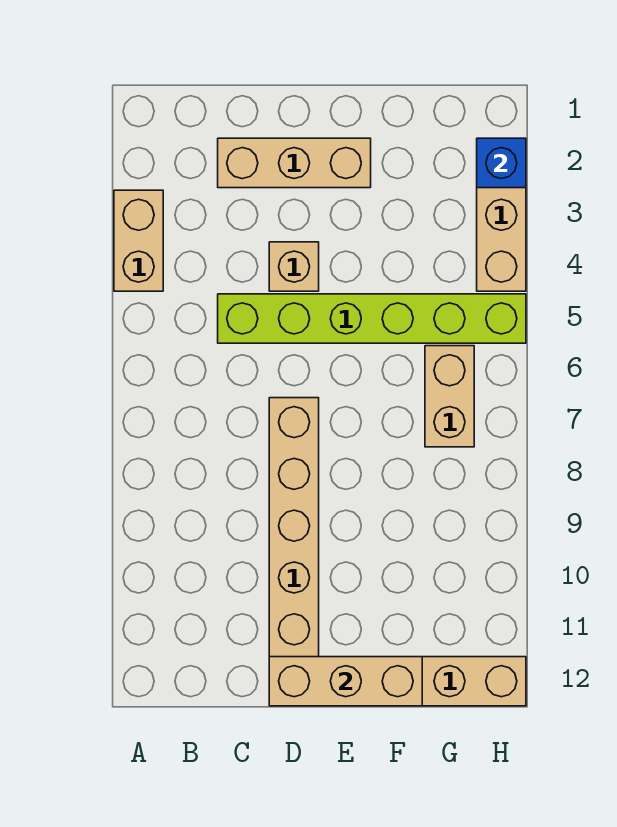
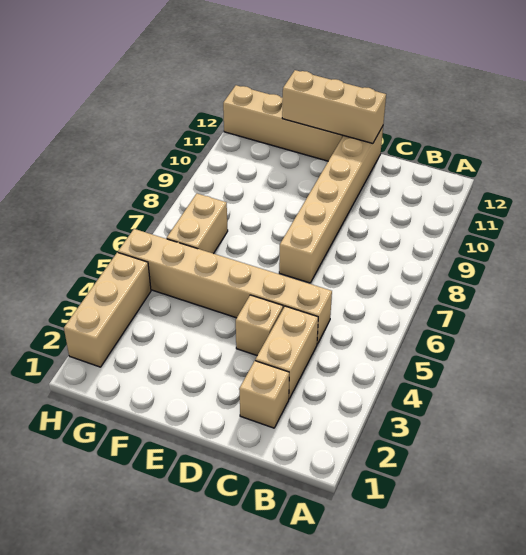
tan brick A3:A4 level 1 -> tan brick C3:C4 level 1
tan brick C2:E2 level 1 -> tan brick C2 level 1
lime brick C5:H5 level 1 -> tan brick C5:H5 level 1
blue brick H2 level 2 -> none

